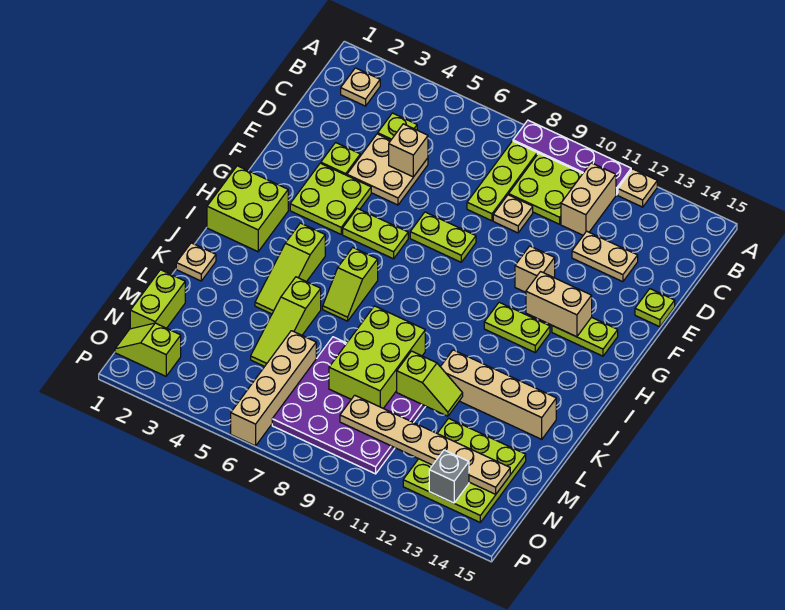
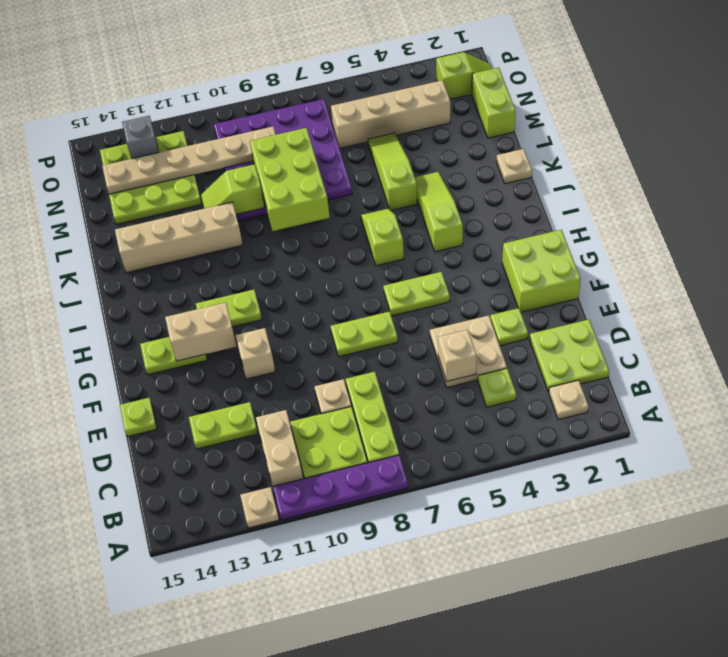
tan plate D12:D13 level 1 -> lime plate D12:D13 level 1
lime plate F3:G4 level 1 -> lime plate C1:D2 level 1
lime brick H1:I2 level 1 -> lime brick F1:G2 level 1
tan brick M6:P6 level 1 -> tan brick N3:N6 level 1

